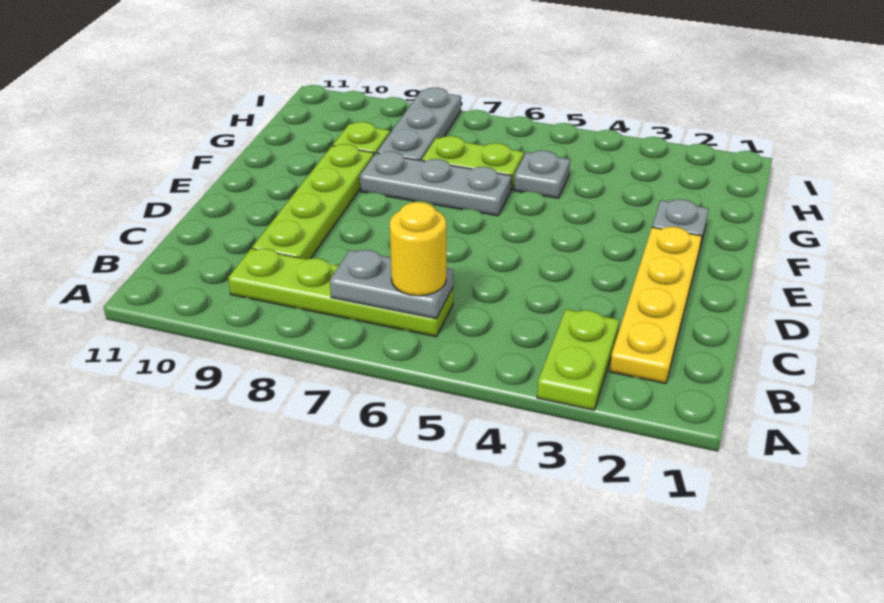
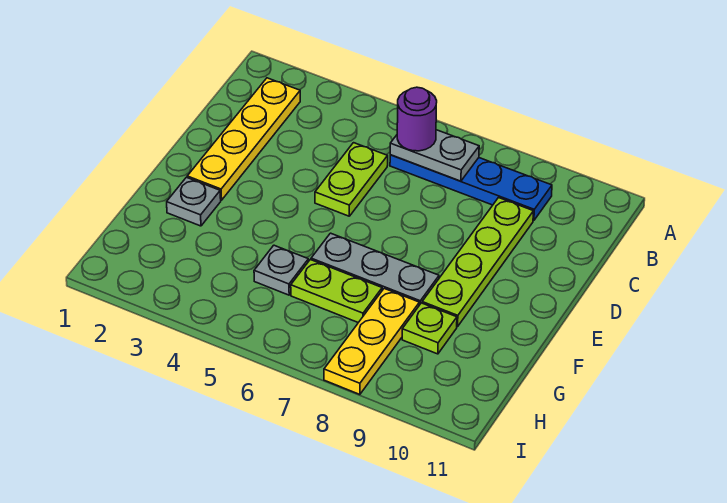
lime plate A3:B3 level 1 -> lime plate C5:D5 level 1
lime plate B6:B9 level 1 -> blue plate B6:B9 level 1
yellow round brick B6 level 3 -> purple round brick B6 level 3
grey plate G8:I8 level 1 -> yellow plate G8:I8 level 1

